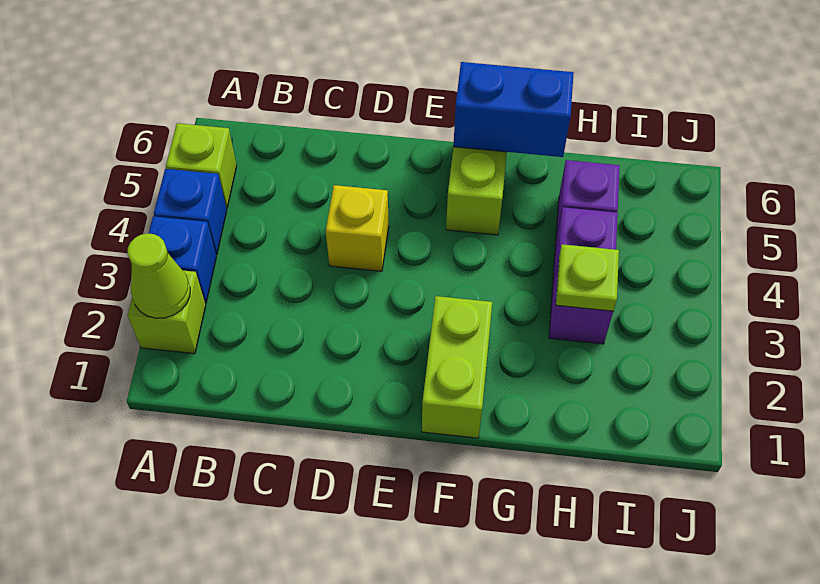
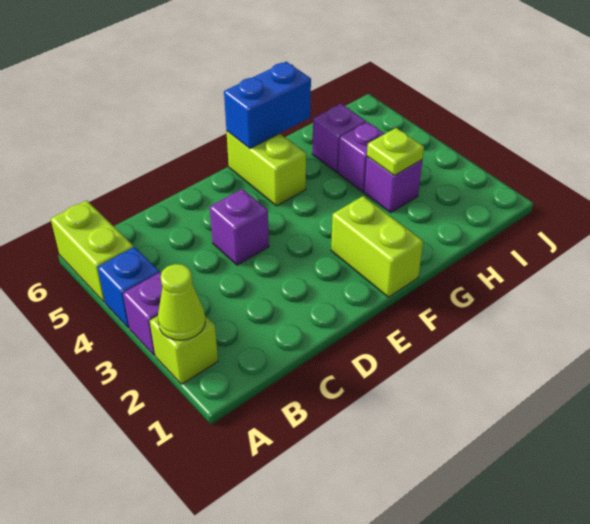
blue brick A3 level 1 -> purple brick A3 level 1
lime brick A5 level 1 -> lime brick A5:A6 level 1
yellow brick D4 level 1 -> purple brick D4 level 1

